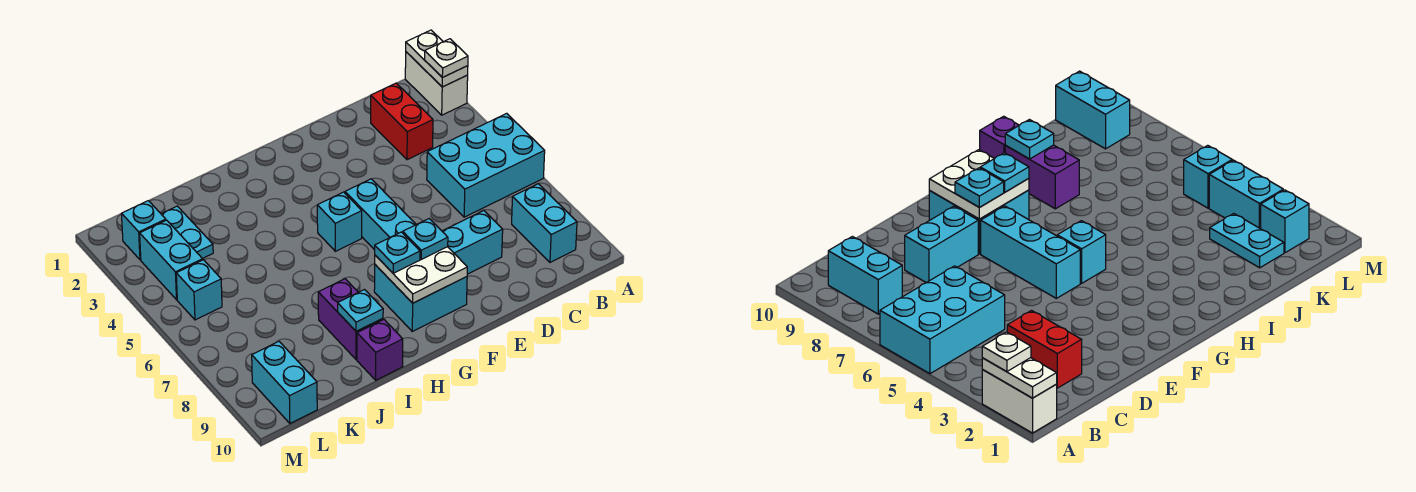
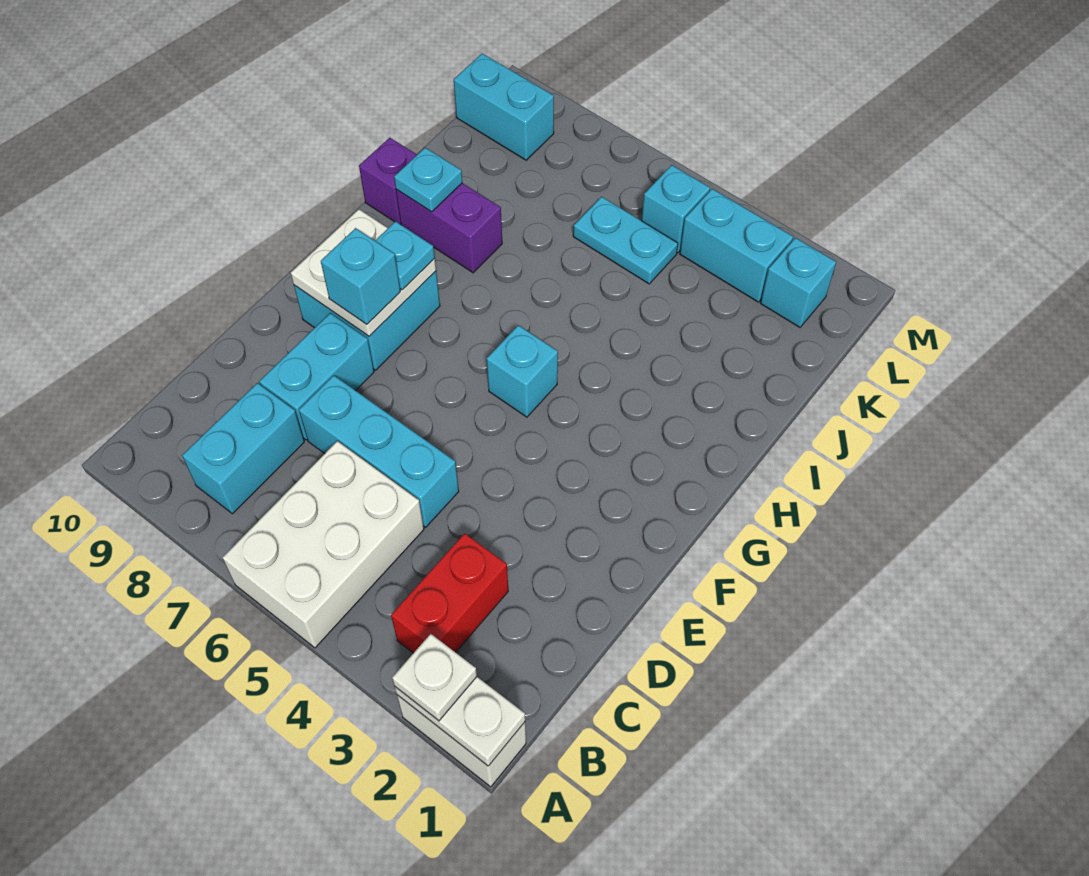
cyan brick A5:C6 level 1 -> white brick A5:C6 level 1
cyan brick B8:B9 level 1 -> cyan brick B8:C8 level 1
red brick C2:C3 level 1 -> red brick B3:C3 level 1
cyan brick F5:F7 level 1 -> cyan brick D5:D7 level 1
cyan plate F8 level 3 -> cyan brick F8 level 3
cyan plate K2:K3 level 1 -> cyan plate K5:K6 level 1

